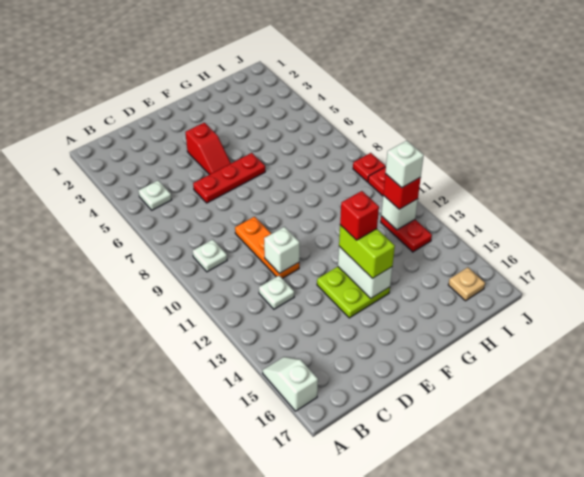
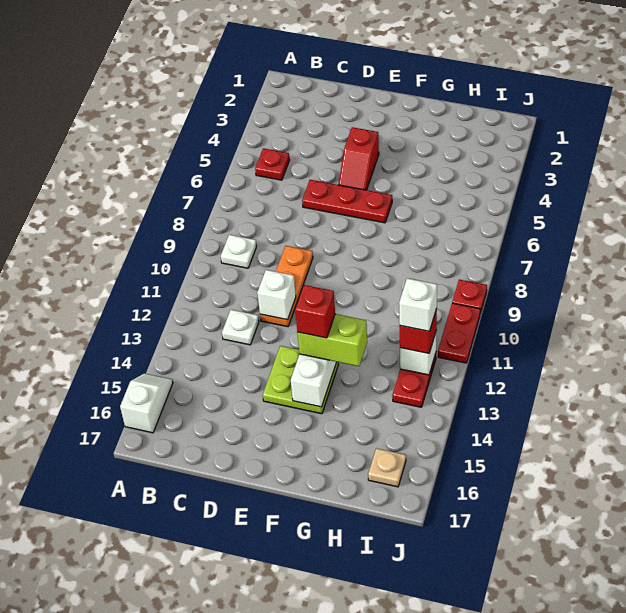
white plate B5 level 1 -> red plate B5 level 1
lime brick F13:F14 level 3 -> lime brick F13:G13 level 3

